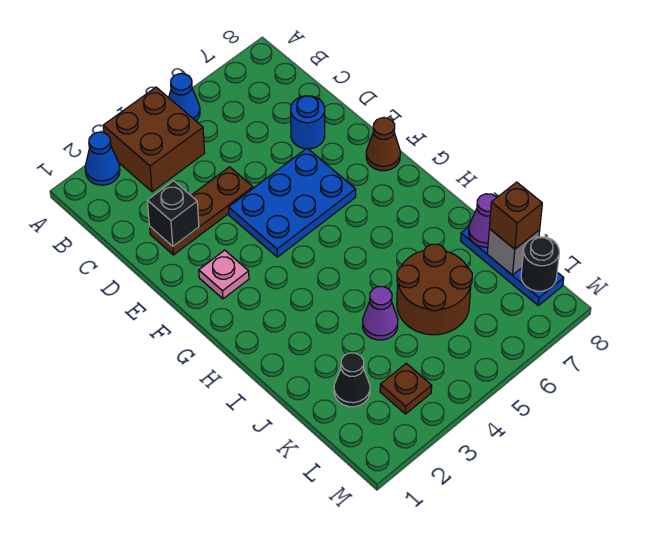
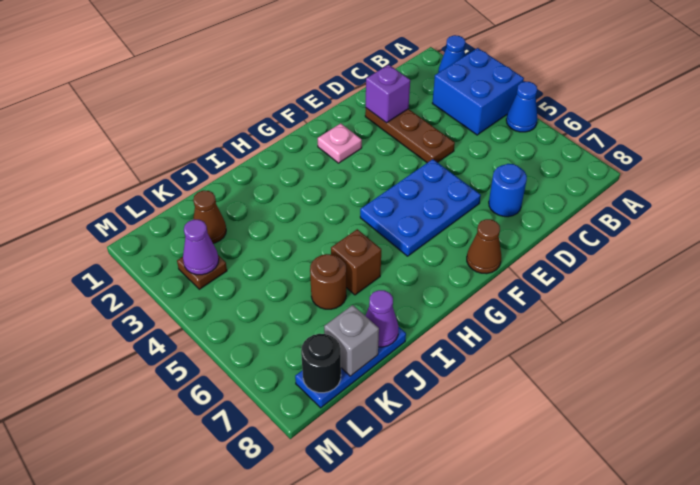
brown brick A3:B4 level 1 -> blue brick A3:B4 level 1
black brick D2 level 2 -> purple brick D2 level 2
blue plate E4:F6 level 1 -> blue plate E5:G6 level 1
purple cone J4 level 1 -> purple cone L3 level 2
brown round brick J5:K6 level 1 -> brown round brick J6 level 1
black cone K2 level 1 -> brown cone K2 level 1
brown brick K8 level 3 -> brown brick I6 level 1

